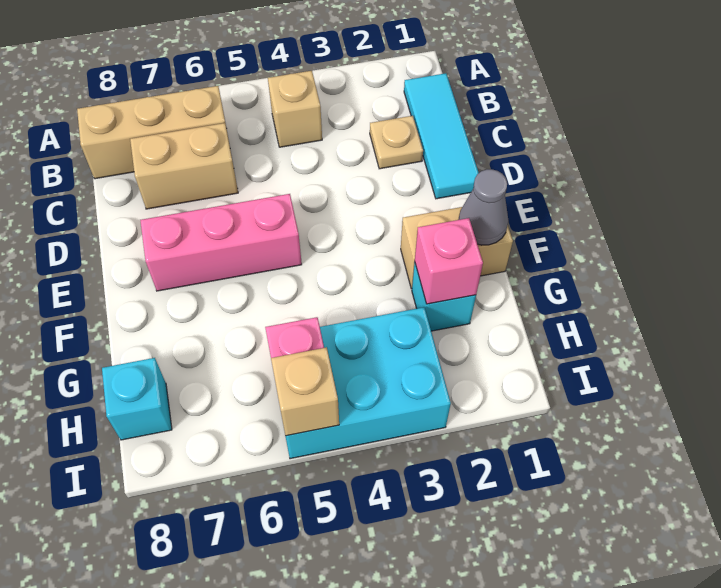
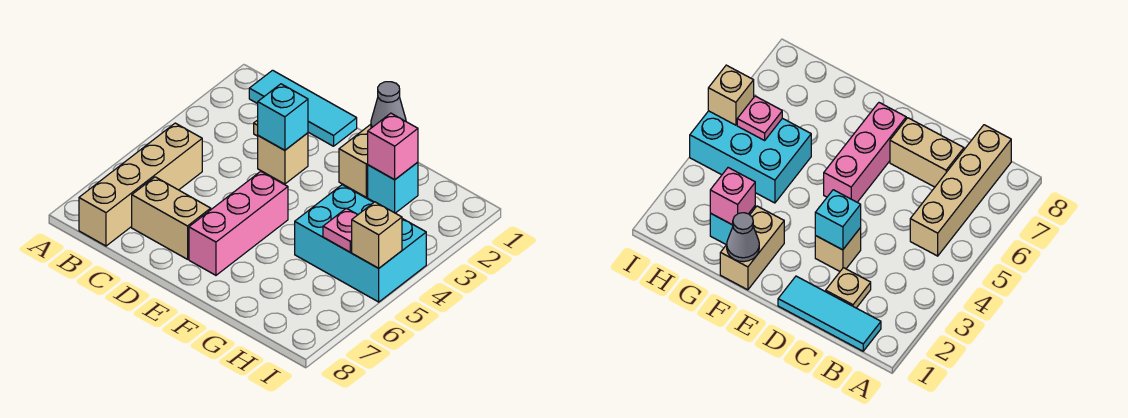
tan brick B4 level 1 -> tan brick D3 level 1
tan brick B6:B8 level 1 -> tan brick B5:B8 level 1
tan brick C6:C7 level 1 -> tan brick C7:D7 level 1
cyan brick H3:I5 level 1 -> cyan brick G4:I5 level 1
cyan brick H8 level 1 -> cyan brick D3 level 2

